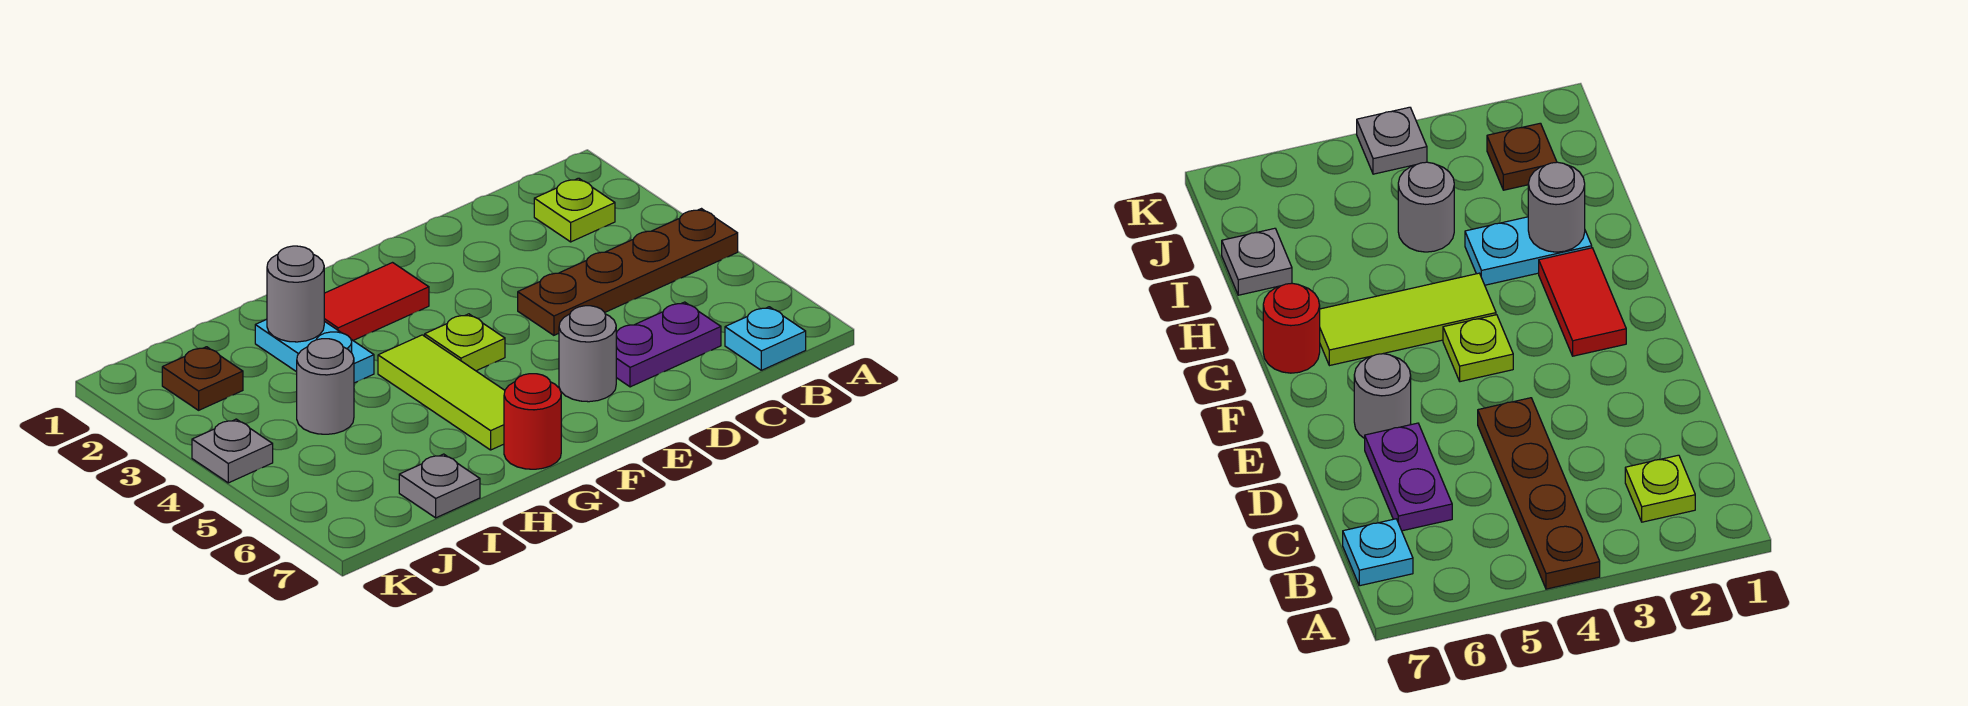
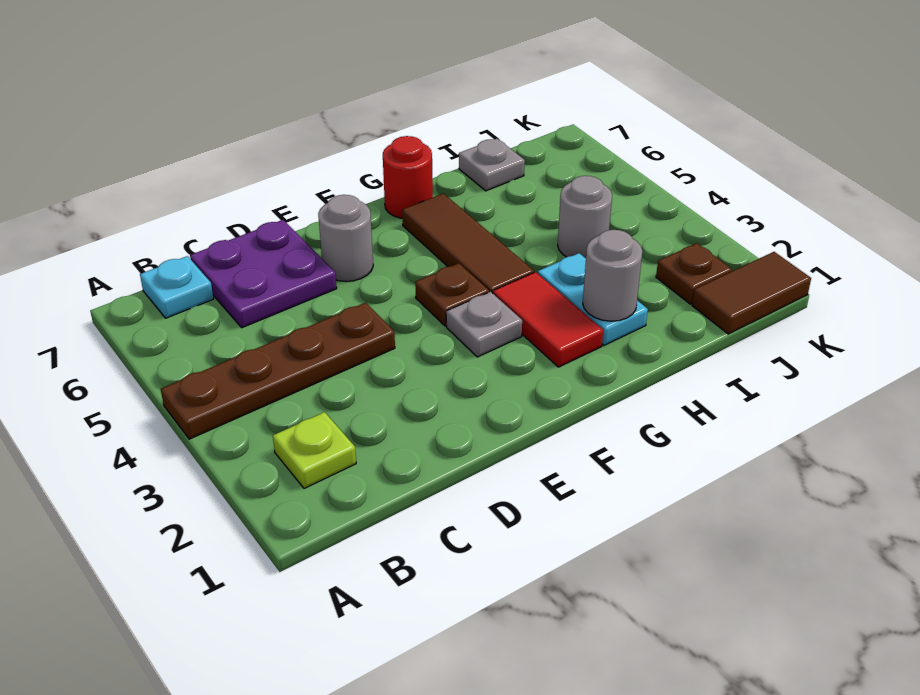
purple plate C6:D6 level 1 -> purple plate C6:D7 level 1
red tile F2:G2 level 1 -> red tile G2:G3 level 1
lime plate F4 level 1 -> brown plate F4 level 1
lime tile G4:G6 level 1 -> brown tile G4:G6 level 1
none -> brown tile J1:K1 level 1
grey plate K4 level 1 -> grey plate F3 level 1

